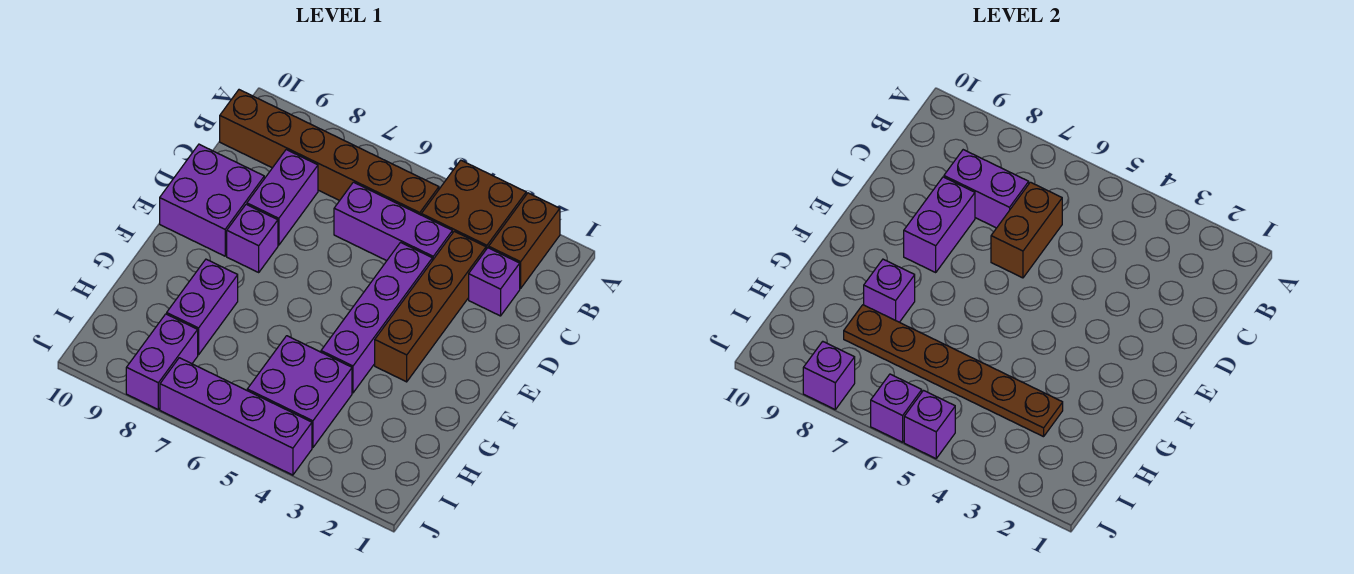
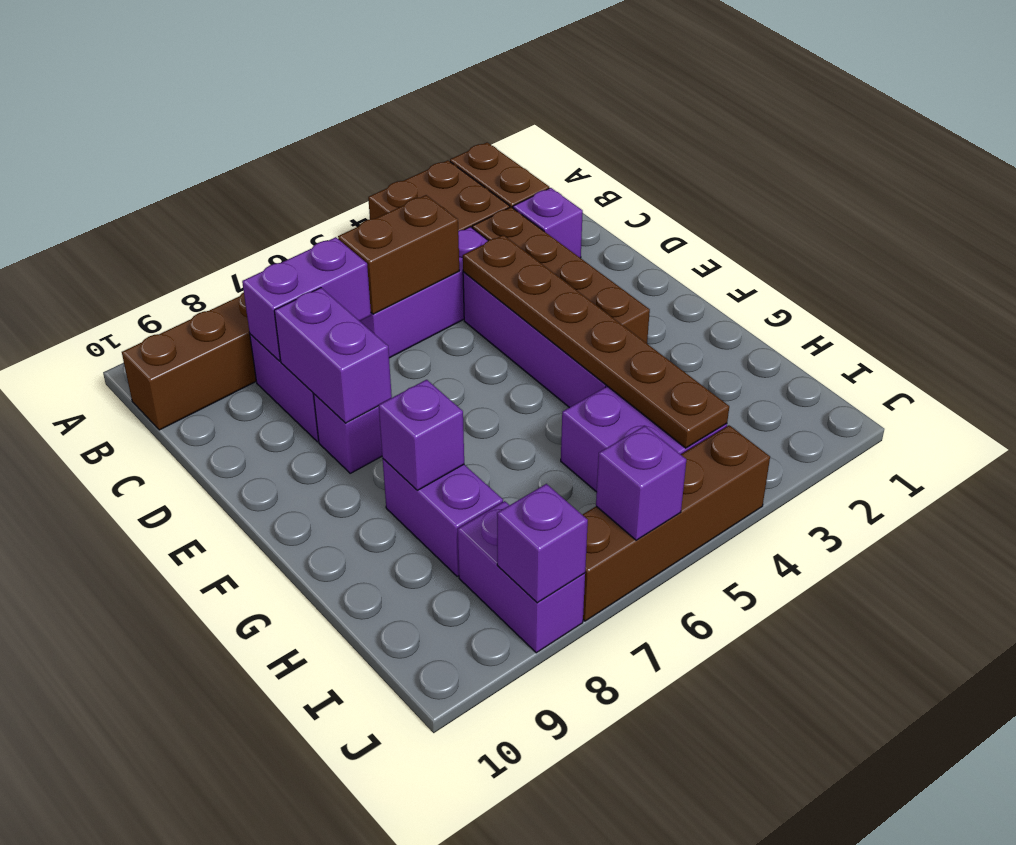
brown brick C6:D6 level 2 -> brown brick C5:C6 level 2
purple brick D9:E10 level 1 -> none
brown plate H3:H8 level 2 -> brown plate D4:I4 level 2
purple brick J4:J7 level 1 -> brown brick J4:J7 level 1
purple brick J5 level 2 -> none

